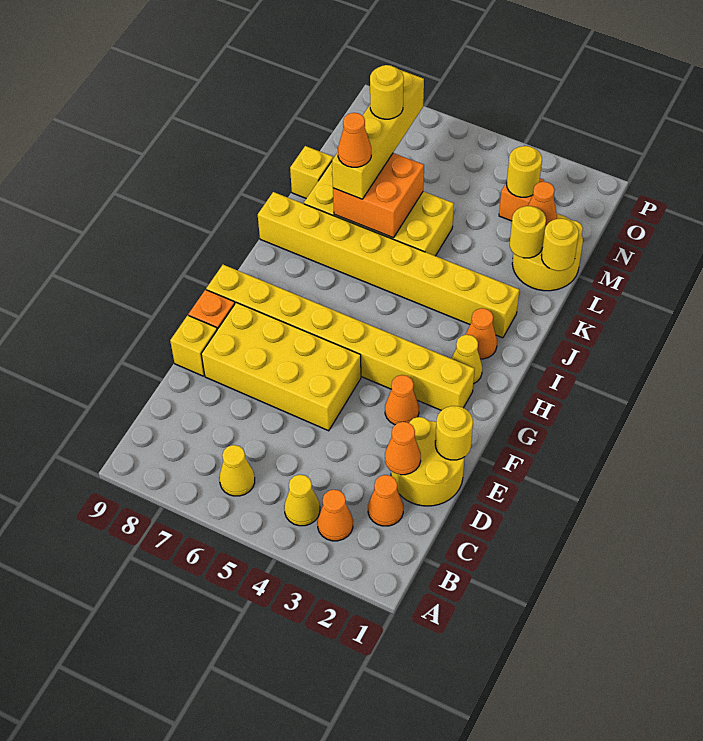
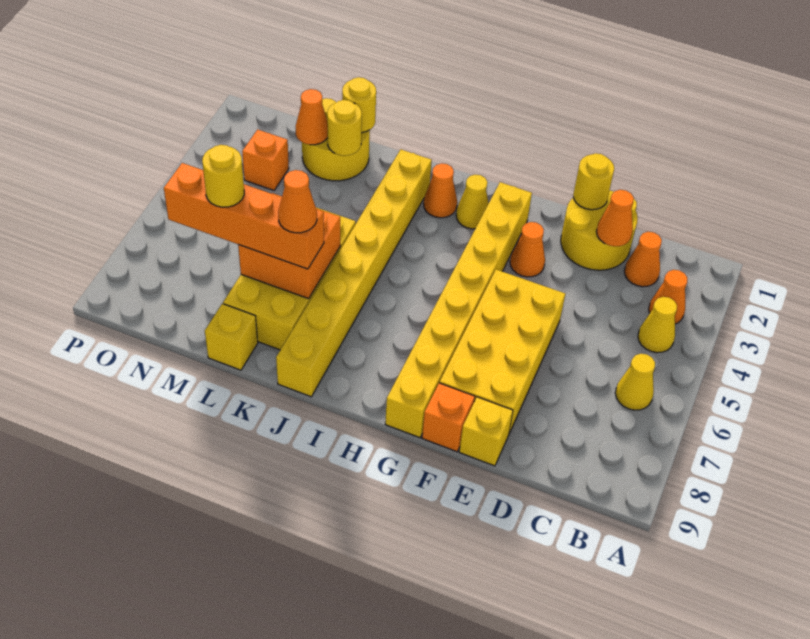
yellow brick K7:N7 level 3 -> orange brick K7:N7 level 3
yellow round brick N3 level 2 -> none

